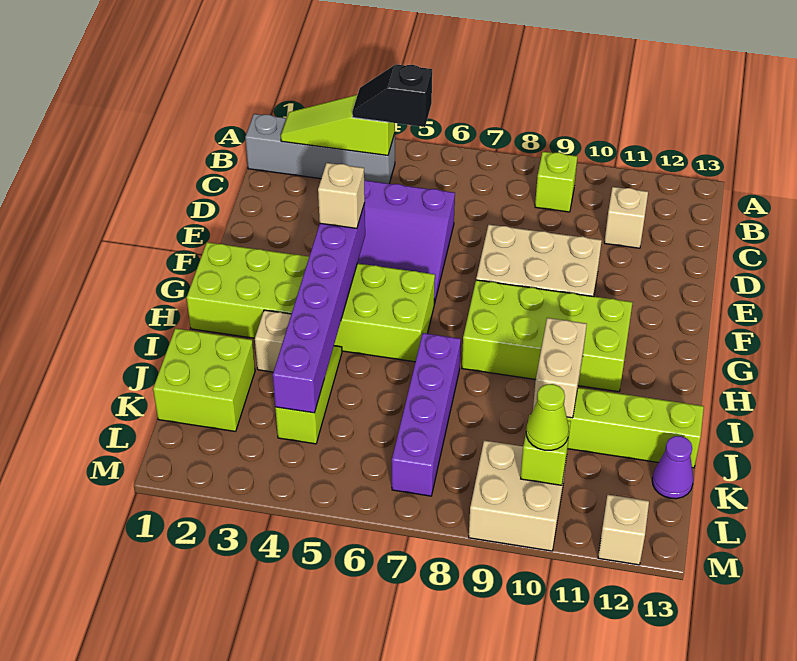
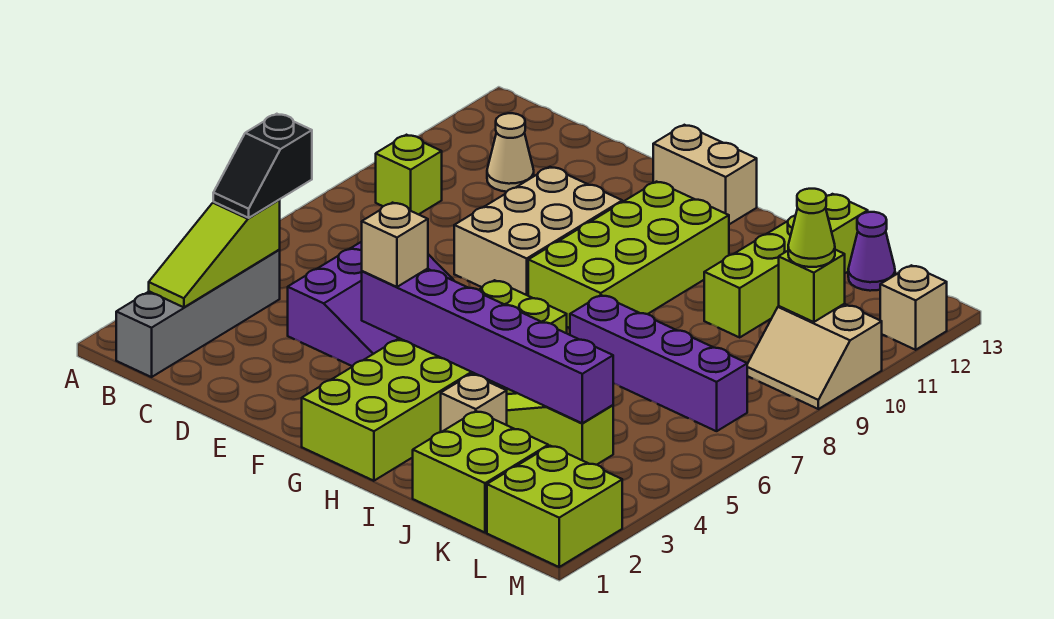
tan brick C11 level 1 -> tan cone C11 level 1
tan brick I10:J10 level 2 -> tan brick F13:G13 level 1
none -> lime brick L1:M2 level 1
tan brick L9:M10 level 1 -> tan slope L9:M10 level 1 top 10

